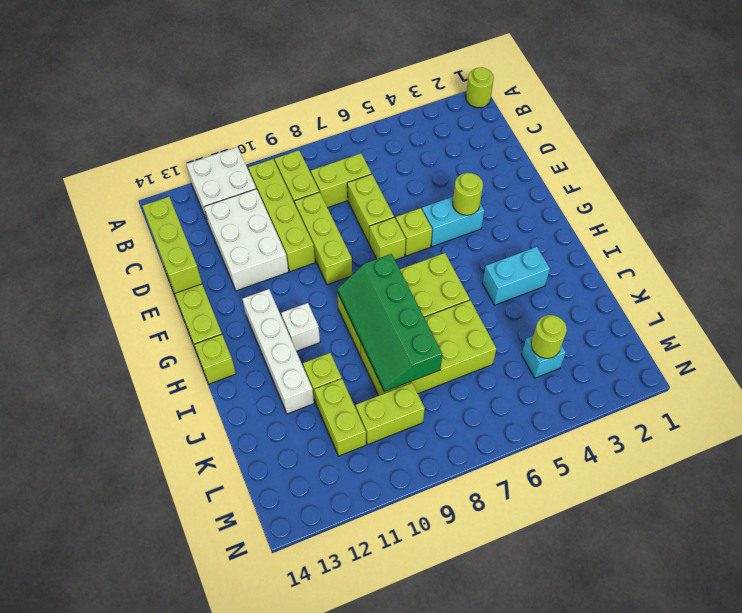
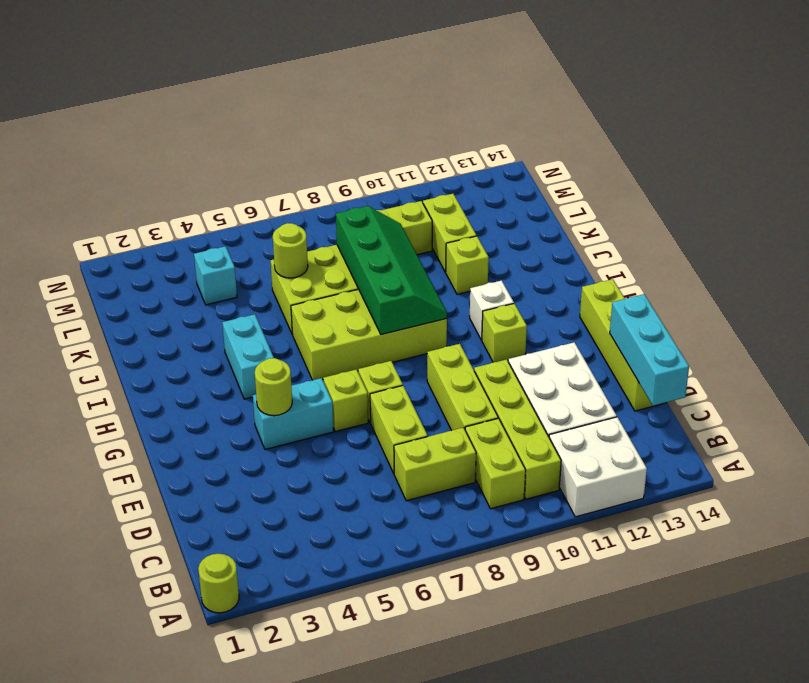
lime brick C14:E14 level 2 -> cyan brick C14:E14 level 2
white brick G12:J12 level 1 -> none
lime brick H14 level 1 -> lime brick G11 level 1
cyan brick I3:I4 level 1 -> cyan brick H4:I4 level 1
lime round brick L4 level 2 -> lime round brick K6 level 2

